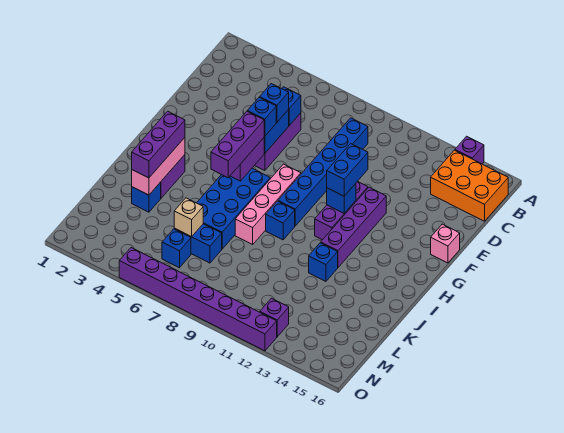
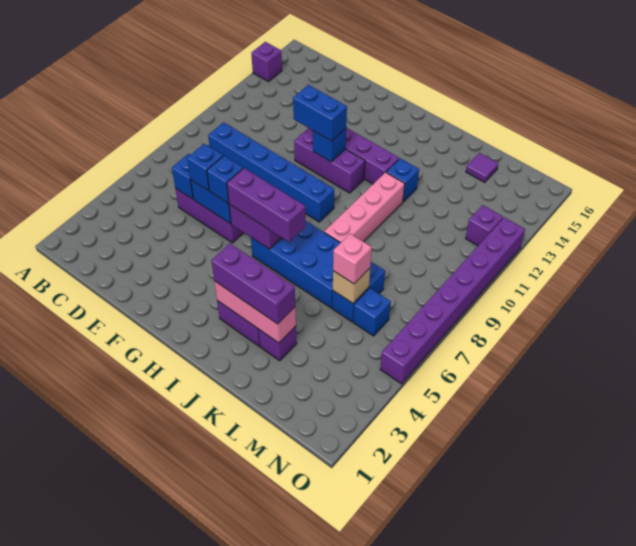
orange brick B14:C16 level 1 -> none
pink brick F16 level 1 -> pink brick L6 level 3
pink brick G8:J8 level 1 -> pink brick J8:J11 level 1
blue brick I9 level 1 -> none
blue brick K3 level 1 -> purple brick K3 level 1
none -> purple tile L15 level 1

